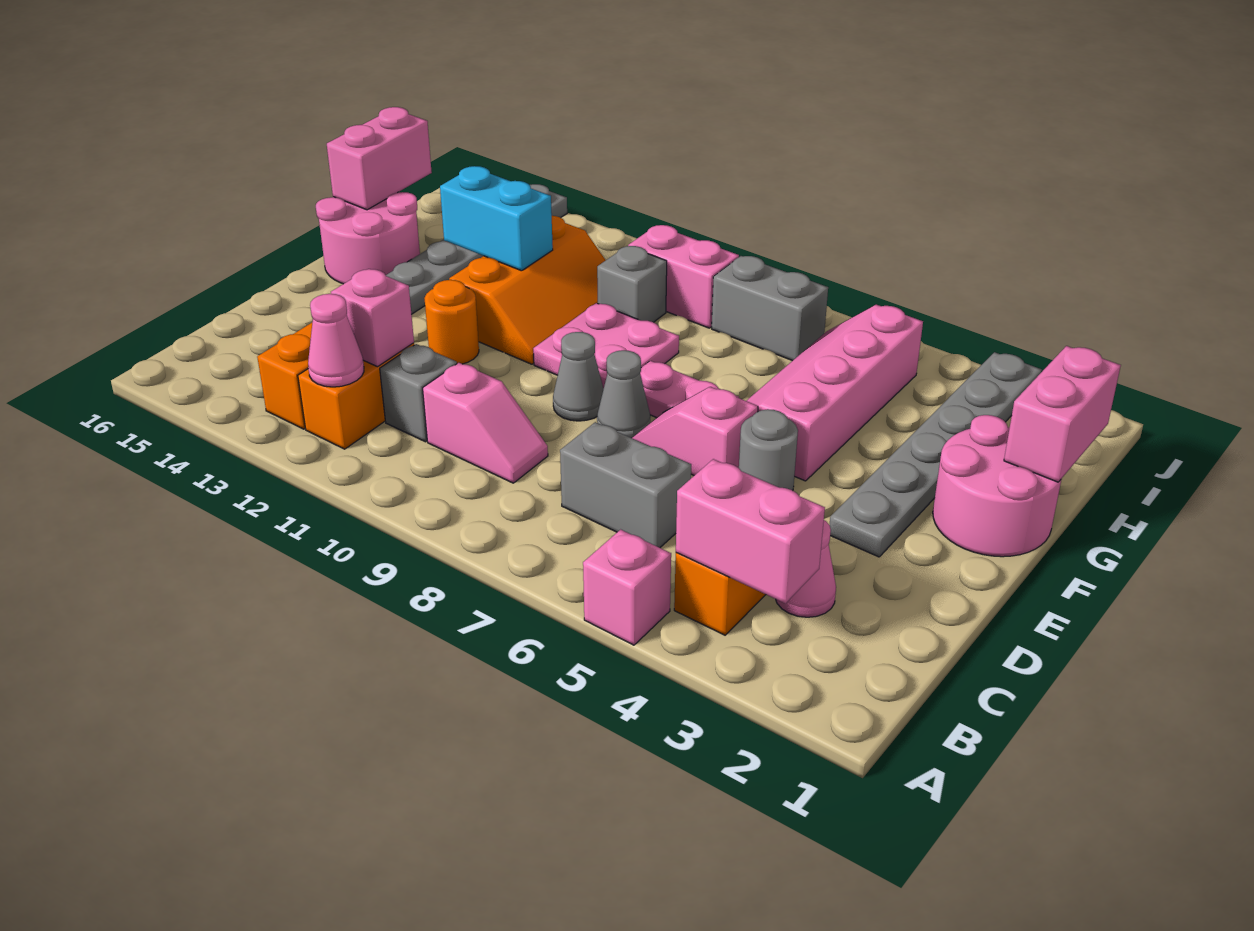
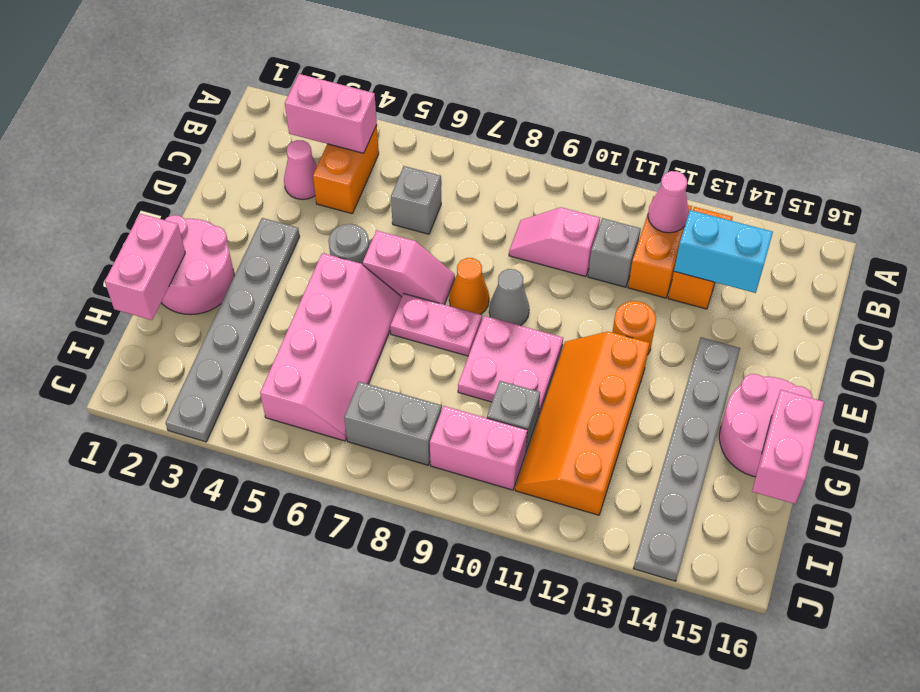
pink brick A5 level 1 -> none
grey brick C6:C7 level 1 -> grey brick C6 level 1
pink brick C12 level 2 -> none
grey cone E8 level 1 -> orange cone E8 level 1
orange slope F11:H12 level 1 top 12 -> orange slope F11:I12 level 1 top 12
cyan brick G12:G13 level 2 -> cyan brick C13:C14 level 2

